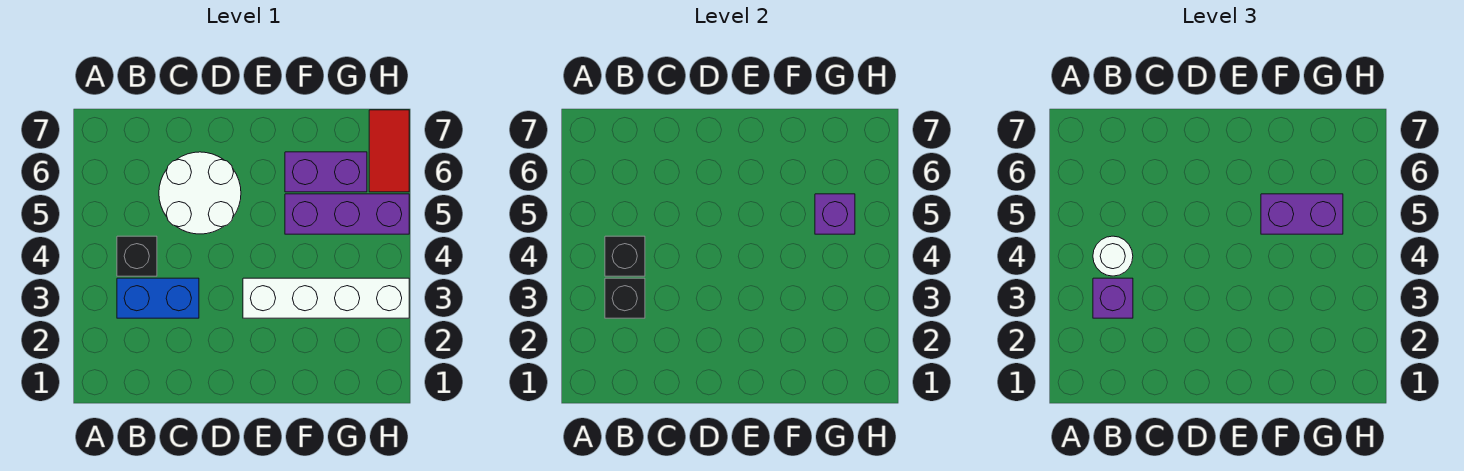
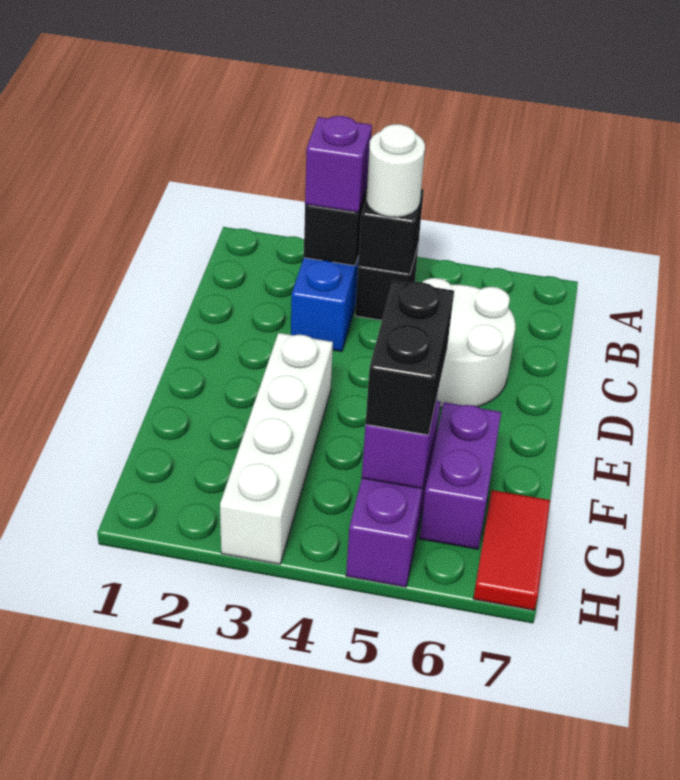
purple brick F5:G5 level 3 -> black brick F5:G5 level 3
red tile H6:H7 level 1 -> red tile G7:H7 level 1

